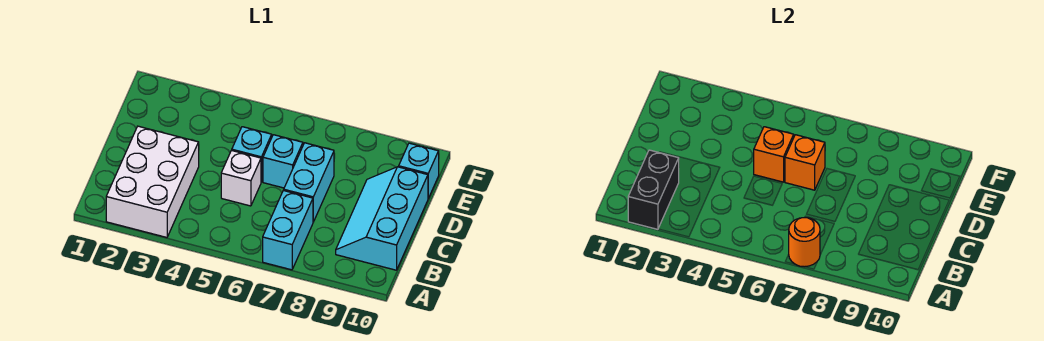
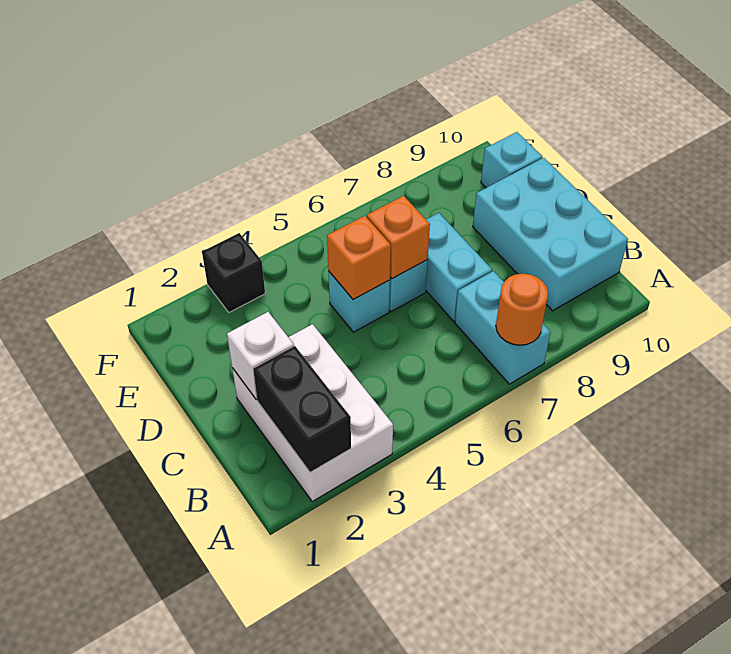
cyan slope B9:D10 level 1 top 10 -> cyan brick B9:D10 level 1
white brick C5 level 1 -> white brick C2 level 2
none -> black brick F3 level 1

